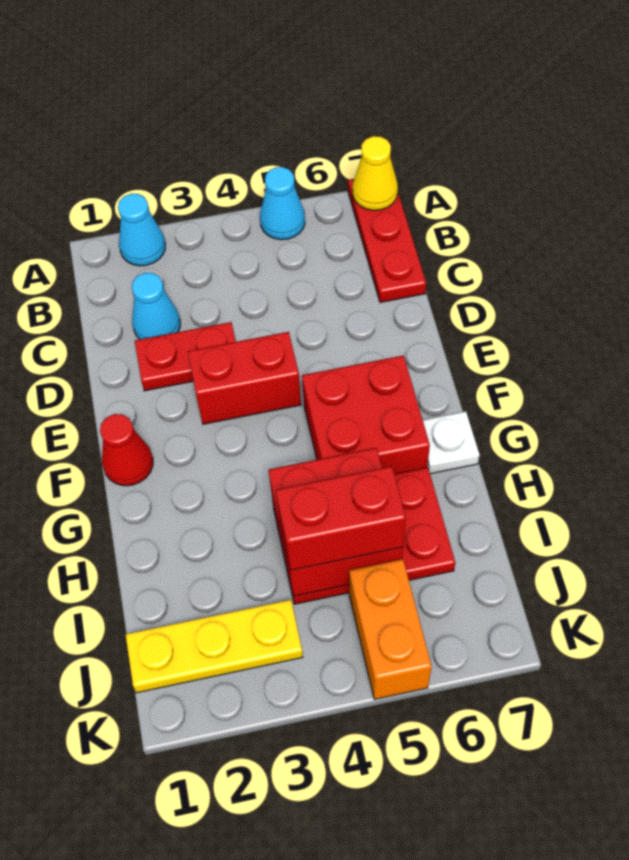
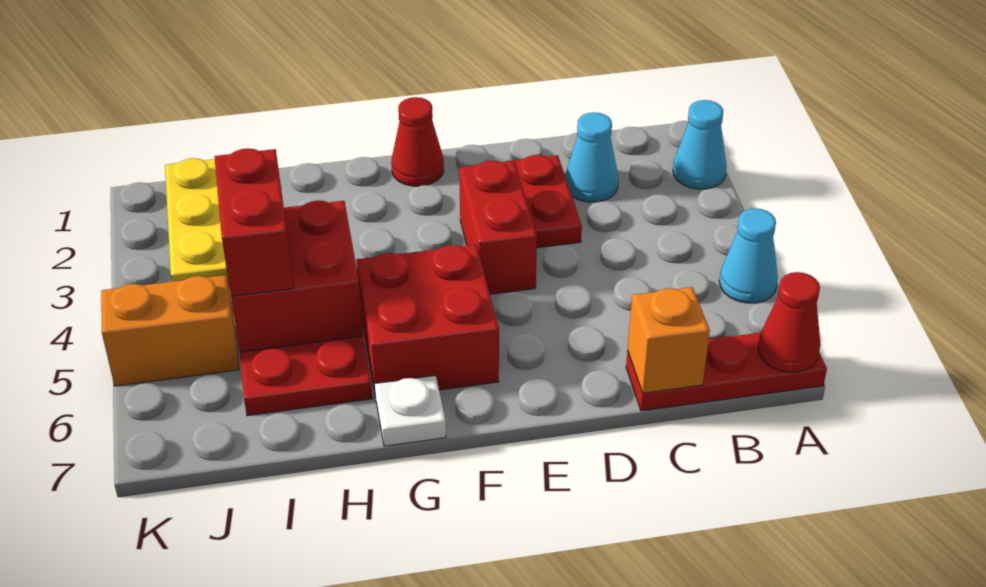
yellow cone A7 level 2 -> red cone A7 level 2
none -> orange brick C7 level 2

